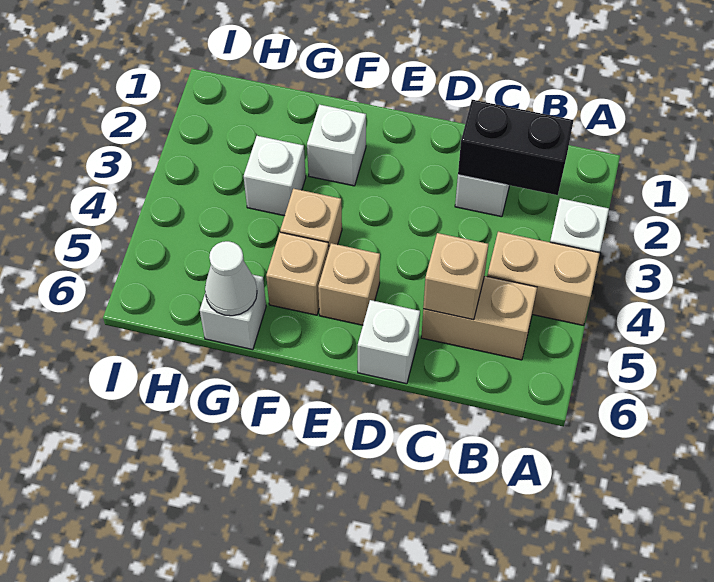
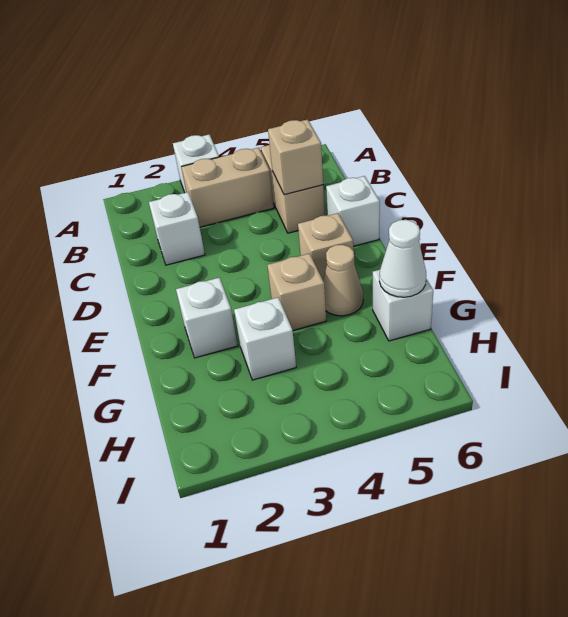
tan brick A4:B4 level 1 -> tan brick B3:B4 level 1
black brick B2:C2 level 2 -> none
tan brick F5 level 1 -> tan cone F5 level 1

